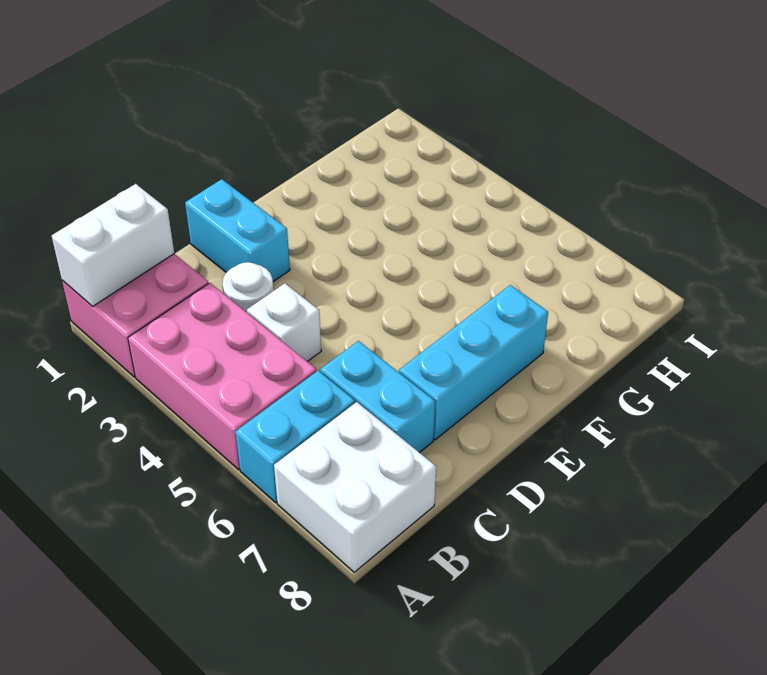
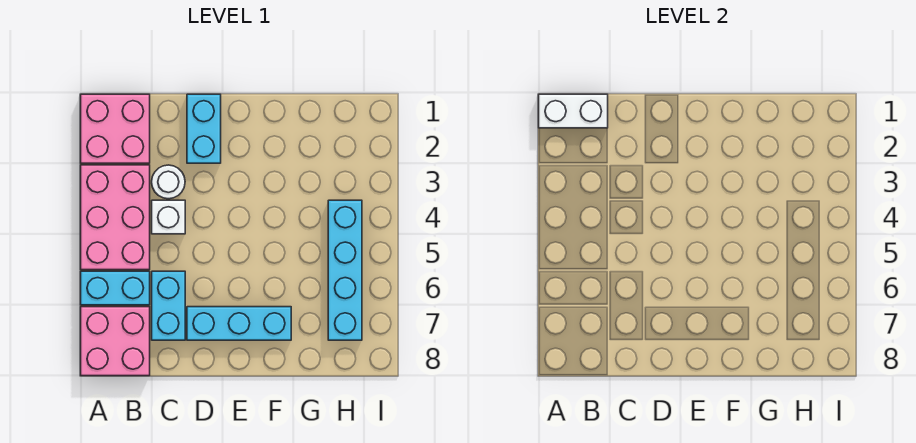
white brick A7:B8 level 1 -> pink brick A7:B8 level 1
none -> cyan brick H4:H7 level 1

